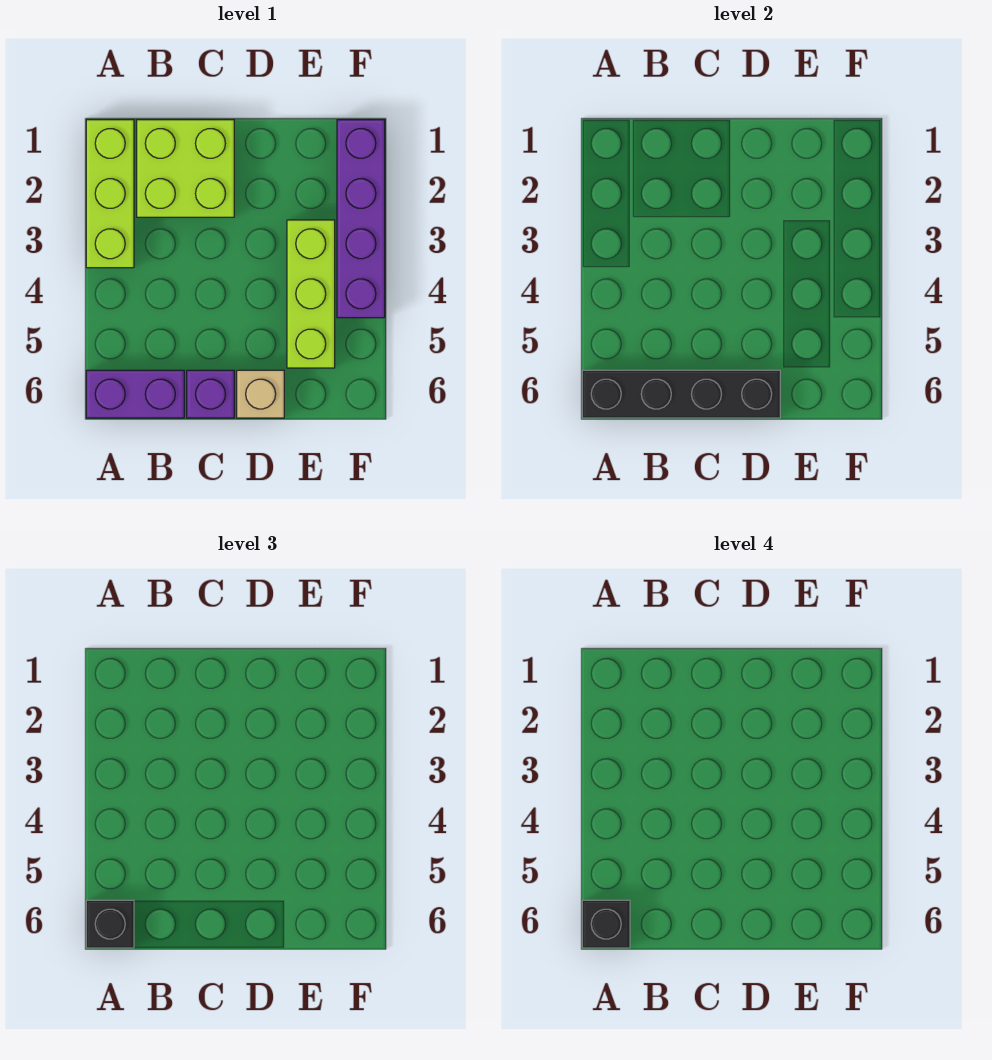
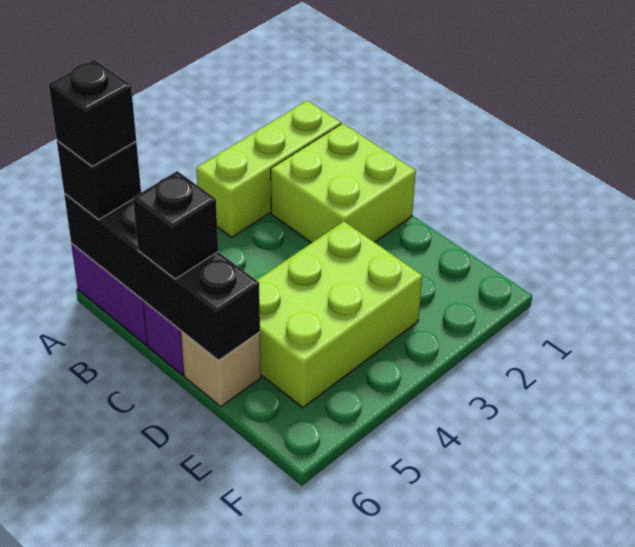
none -> black brick C6 level 3
lime brick E3:E5 level 1 -> lime brick D3:E5 level 1
purple brick F1:F4 level 1 -> none

